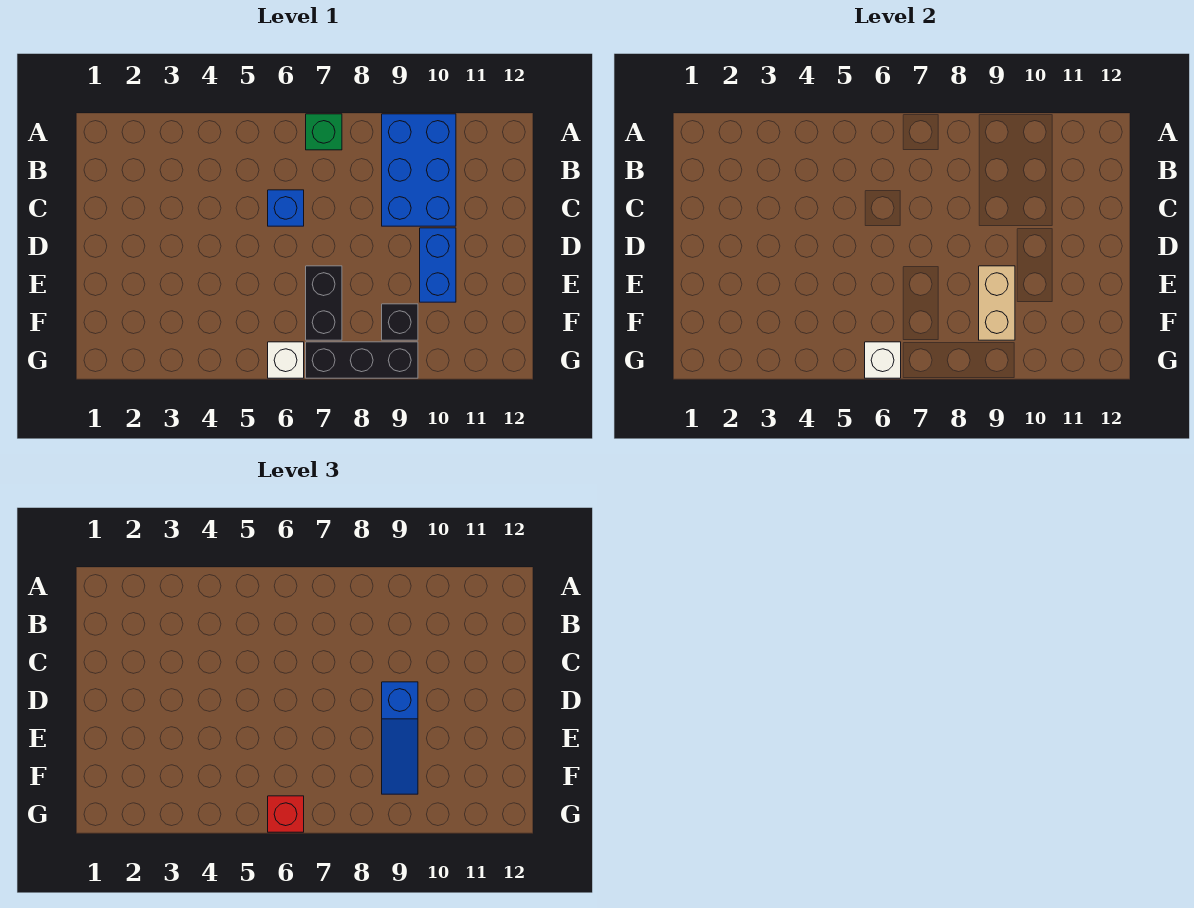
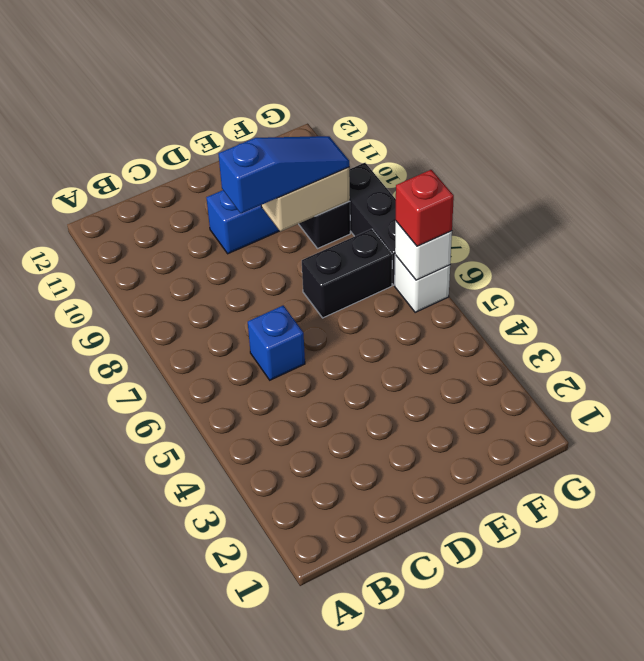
green brick A7 level 1 -> none
blue brick A9:C10 level 1 -> none

